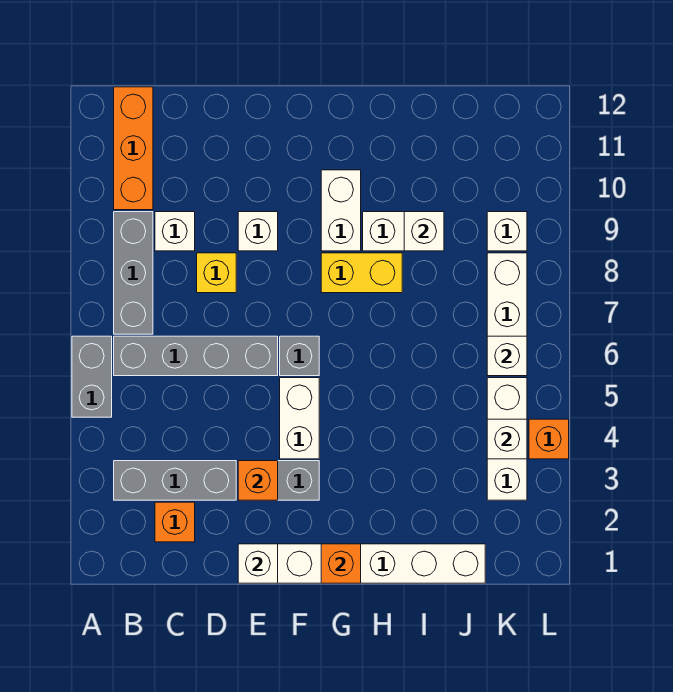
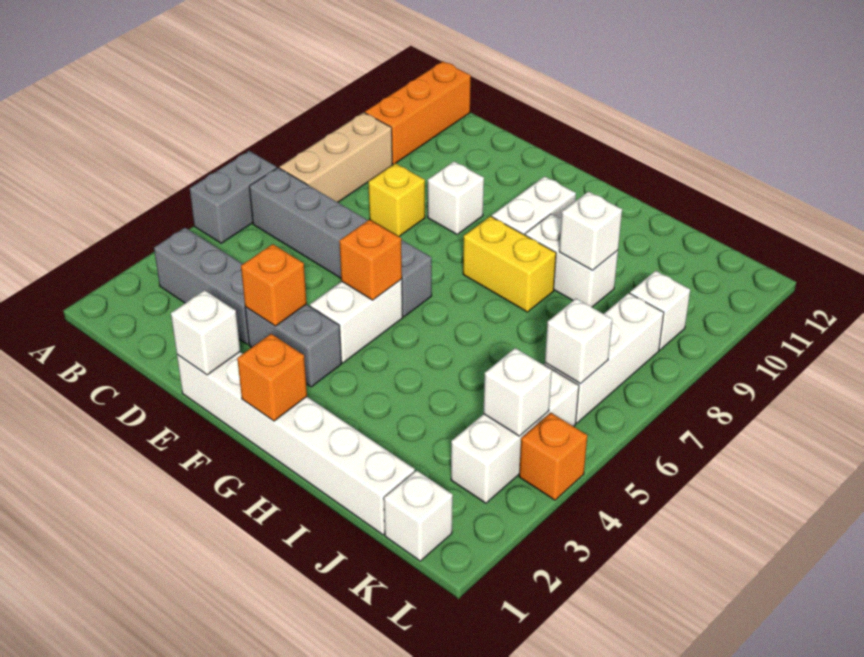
grey brick B7:B9 level 1 -> tan brick B7:B9 level 1
orange brick C2 level 1 -> orange brick F5 level 2
white brick C9 level 1 -> white brick K1 level 1

